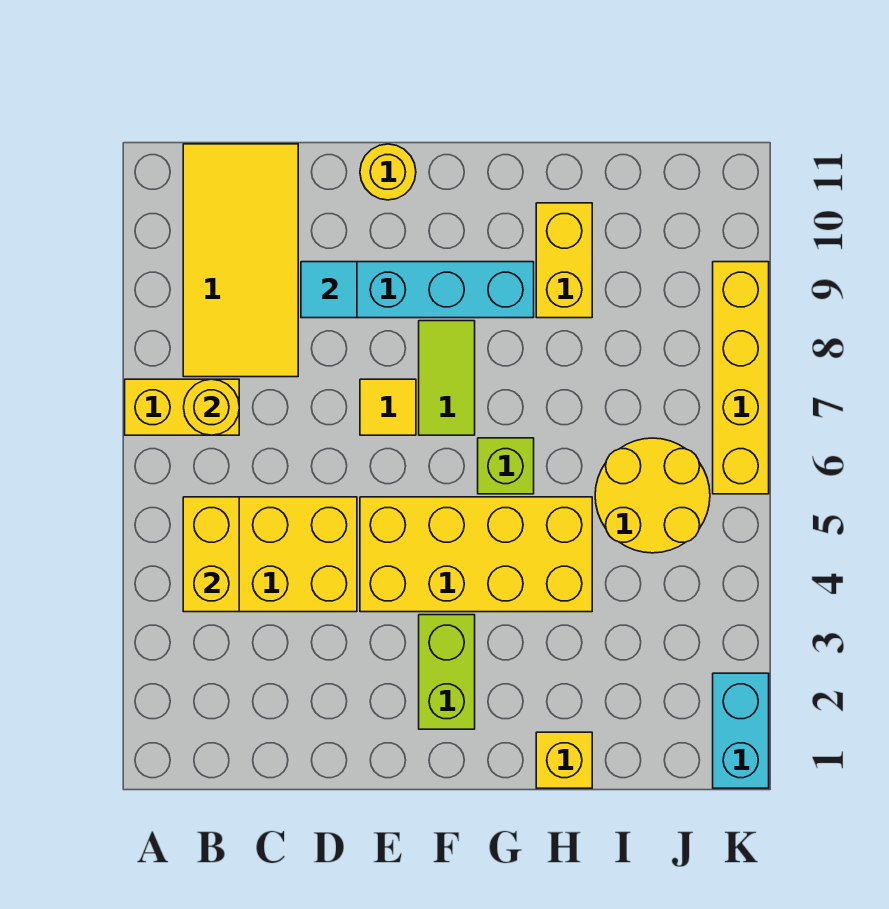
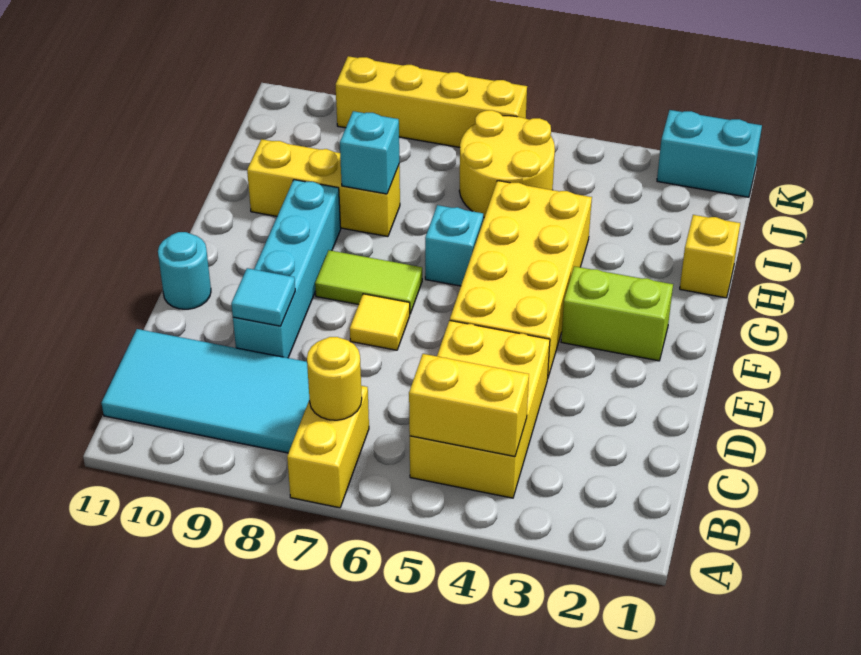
yellow tile B8:C11 level 1 -> cyan tile B8:C11 level 1
yellow round brick E11 level 1 -> cyan round brick E11 level 1
lime brick G6 level 1 -> cyan brick G6 level 1
none -> cyan brick H8 level 2
yellow brick H9:H10 level 1 -> yellow brick H8:H10 level 1

